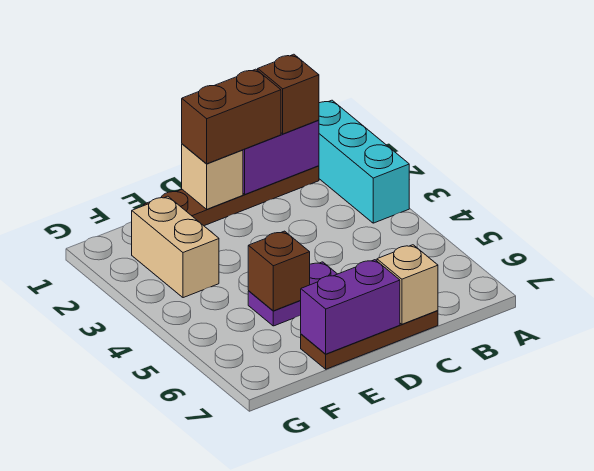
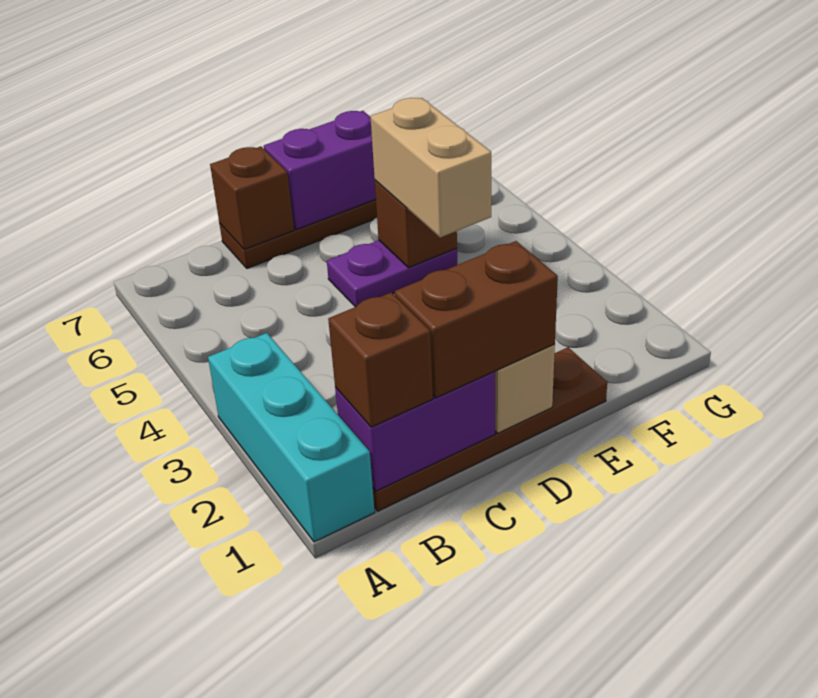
tan brick C7 level 2 -> brown brick C7 level 2
tan brick F2:F3 level 1 -> tan brick E4:E5 level 3

